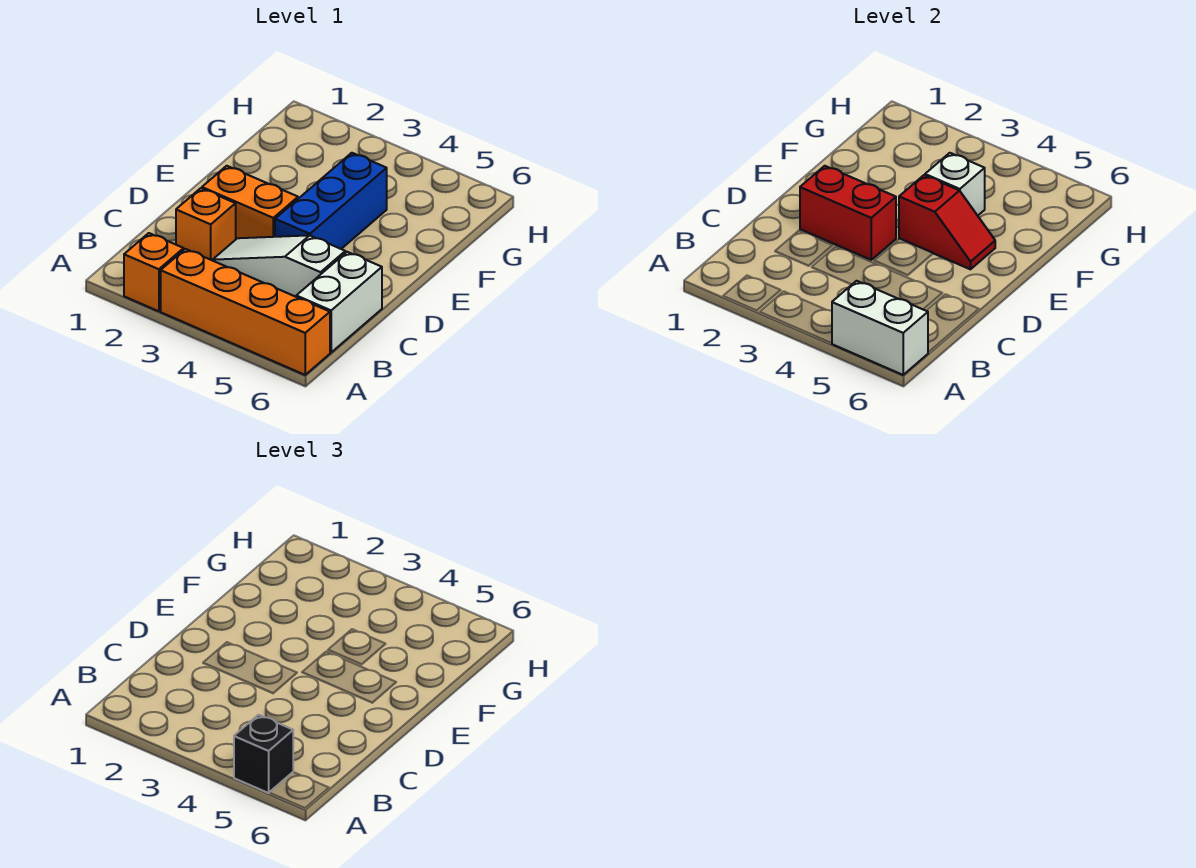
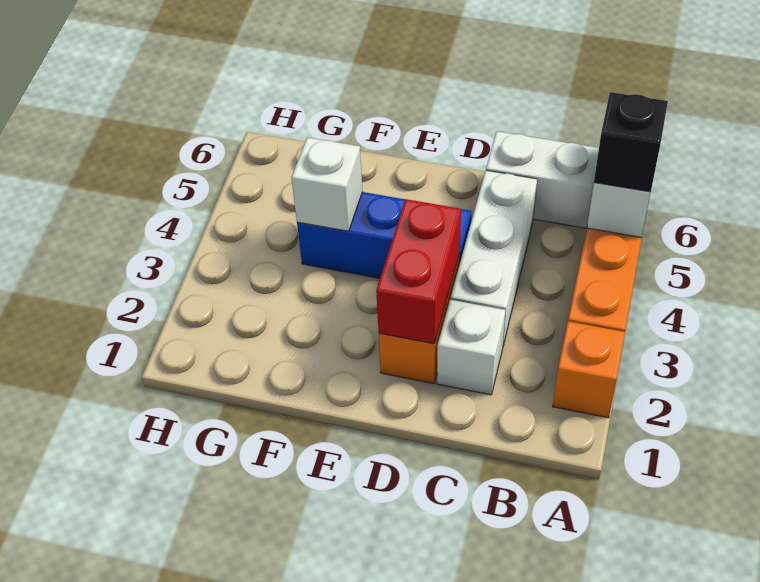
orange brick C2 level 1 -> white brick C2 level 1
white slope C3:C5 level 1 top 5 -> white brick C3:C5 level 1
red slope E4:E5 level 2 top 4 -> none

